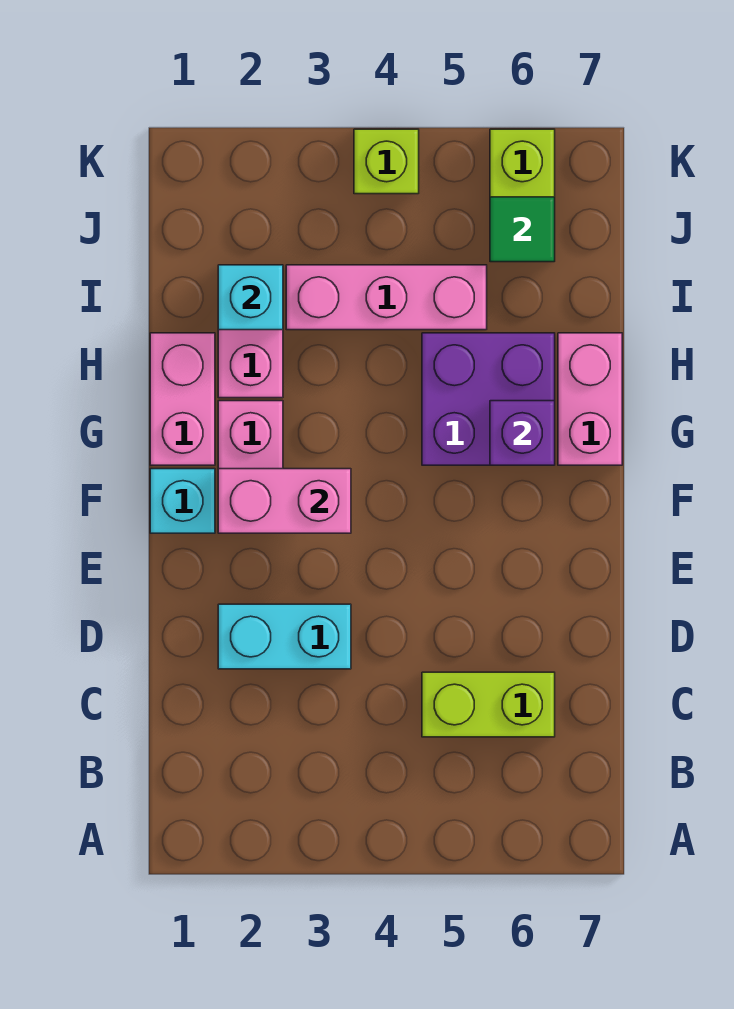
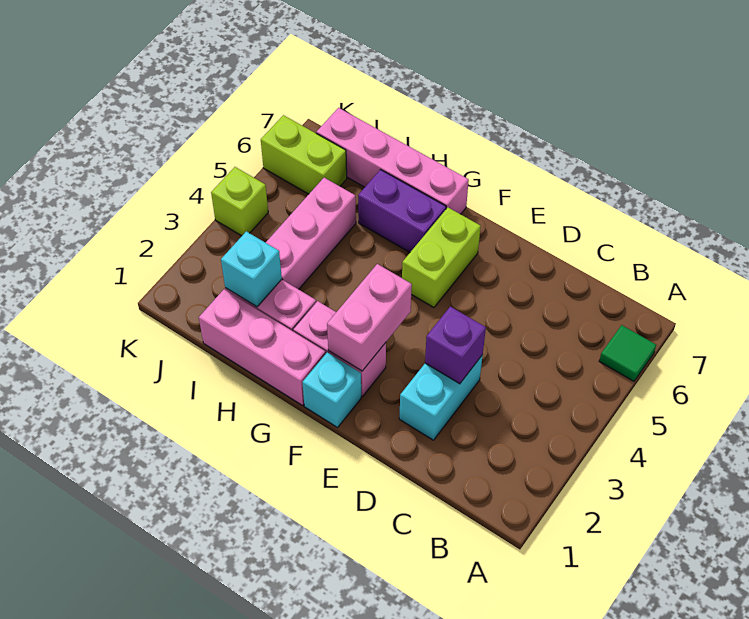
lime brick C5:C6 level 1 -> lime brick F5:F6 level 1
pink brick G1:H1 level 1 -> pink brick G1:I1 level 1
purple brick G5:H6 level 1 -> purple brick G6:H6 level 1
purple brick G6 level 2 -> purple brick D3 level 2
pink brick G7:H7 level 1 -> pink brick G7:J7 level 1
green tile J6 level 2 -> green tile A6 level 1

